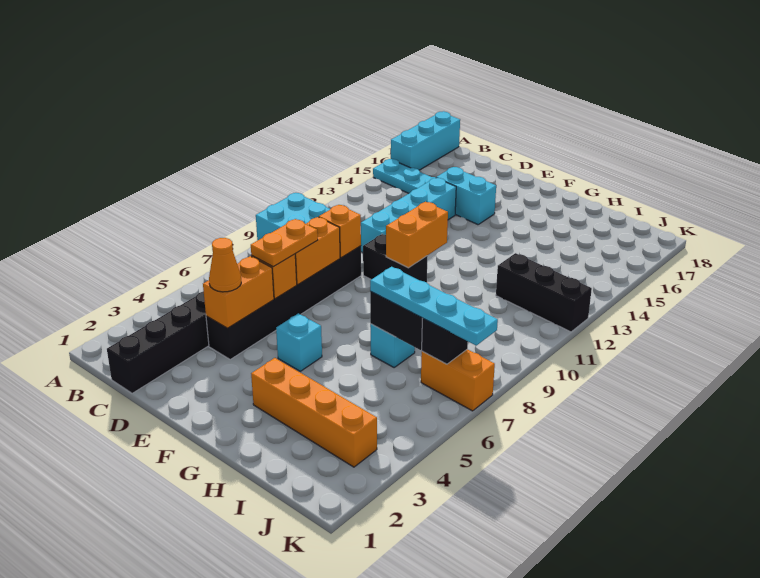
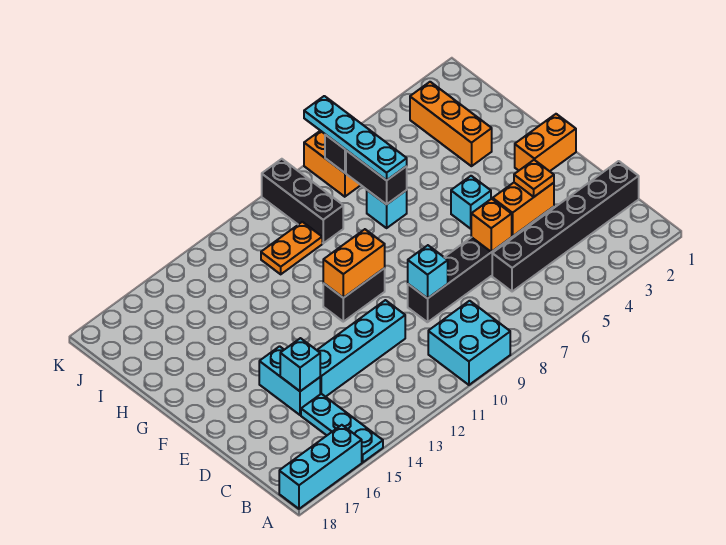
orange cone D4 level 3 -> orange plate D4 level 3
orange plate D6:D7 level 3 -> orange plate I10:I11 level 1
orange brick D7:D8 level 2 -> orange brick F1:F2 level 1
orange brick D9 level 2 -> cyan brick D9 level 2
none -> cyan brick D15 level 2
black brick E10:F10 level 1 -> black brick F10:F11 level 1
orange brick G3:J3 level 1 -> orange brick H3:J3 level 1
black brick I12:K12 level 1 -> black brick I9:K9 level 1

